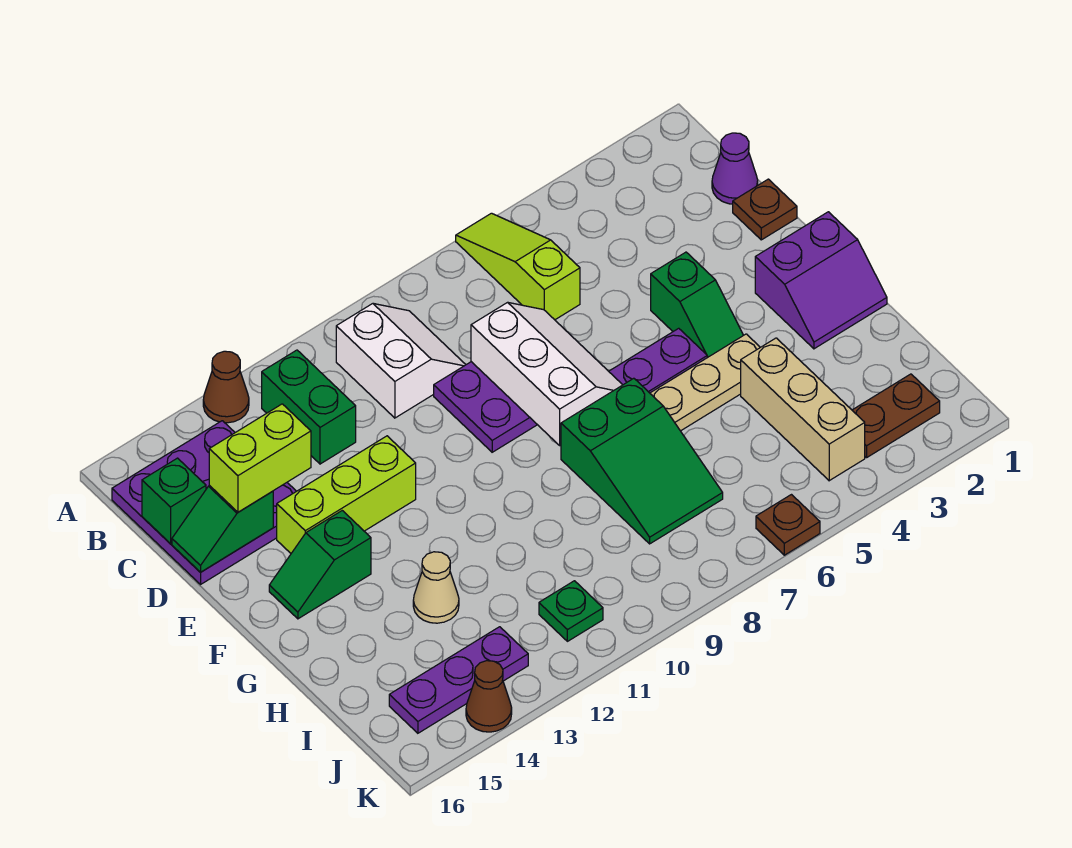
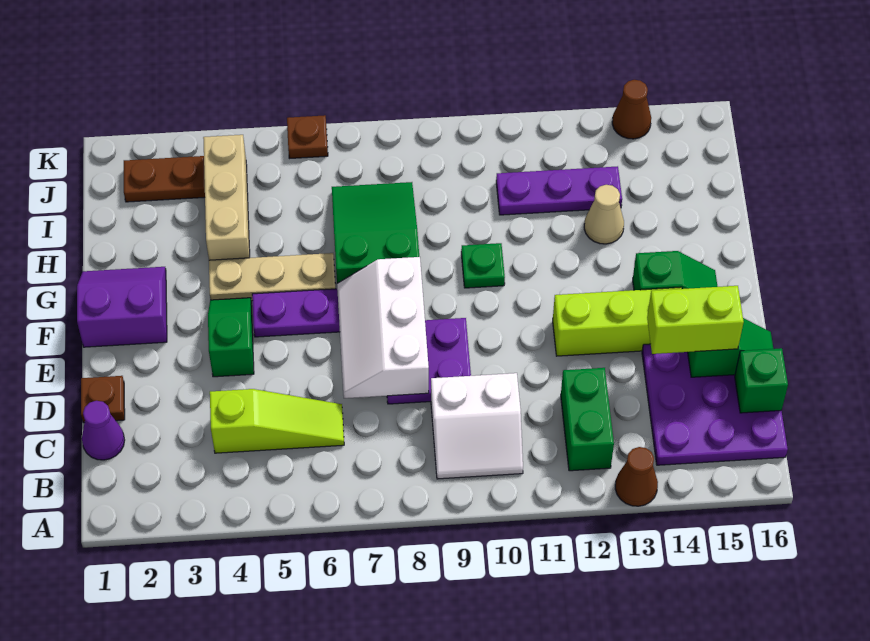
lime slope A6:C6 level 1 top C -> lime slope C4:C6 level 1 top 4
white slope B9:C10 level 1 top 10 -> white slope B9:C10 level 1 top C
green plate J11 level 1 -> green plate G10 level 1
purple plate J13:J15 level 1 -> purple plate I11:I13 level 1

